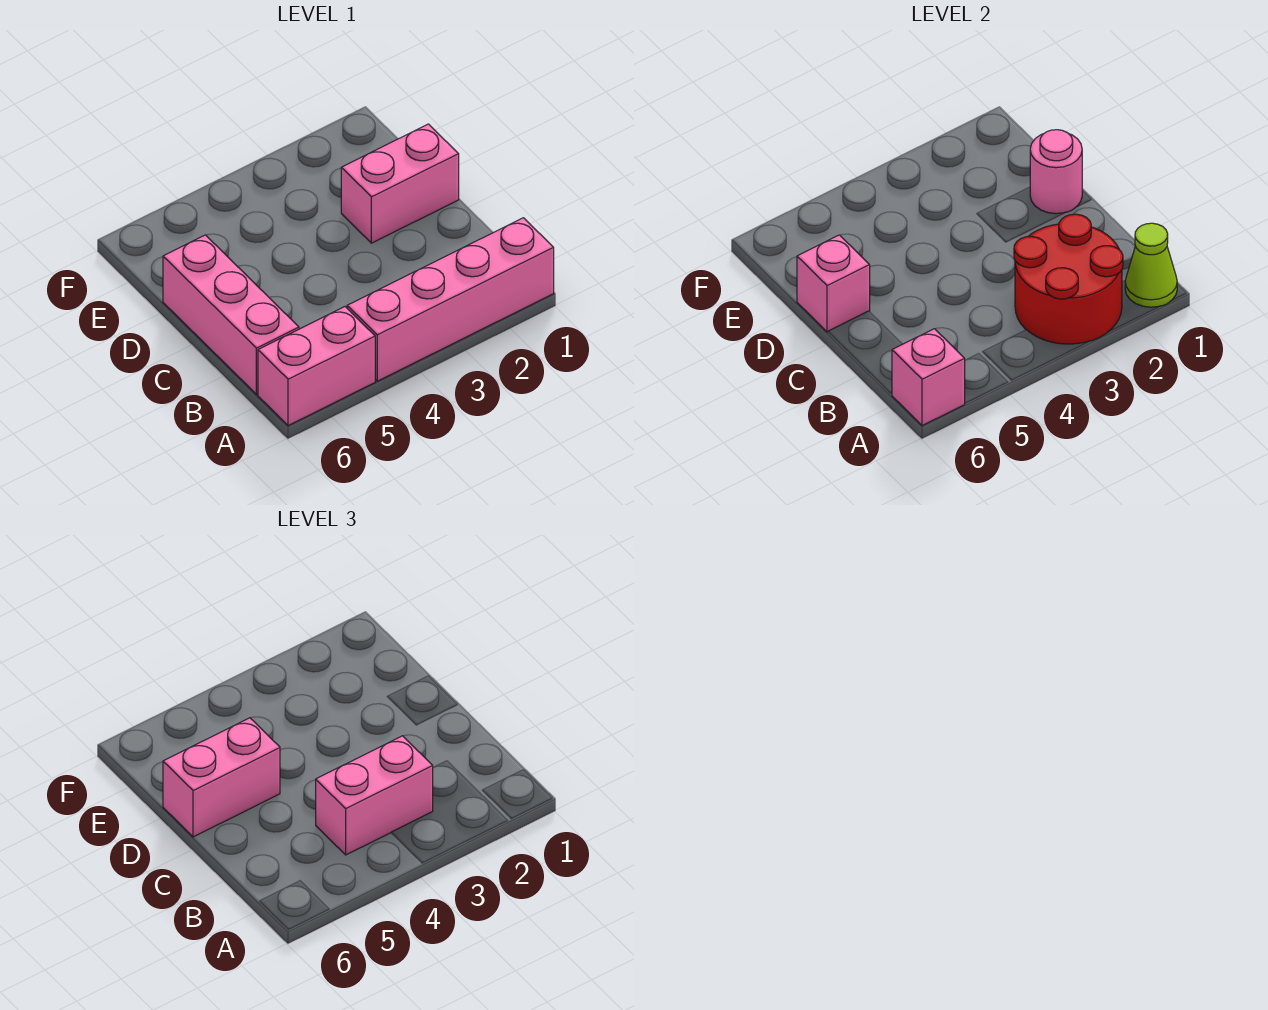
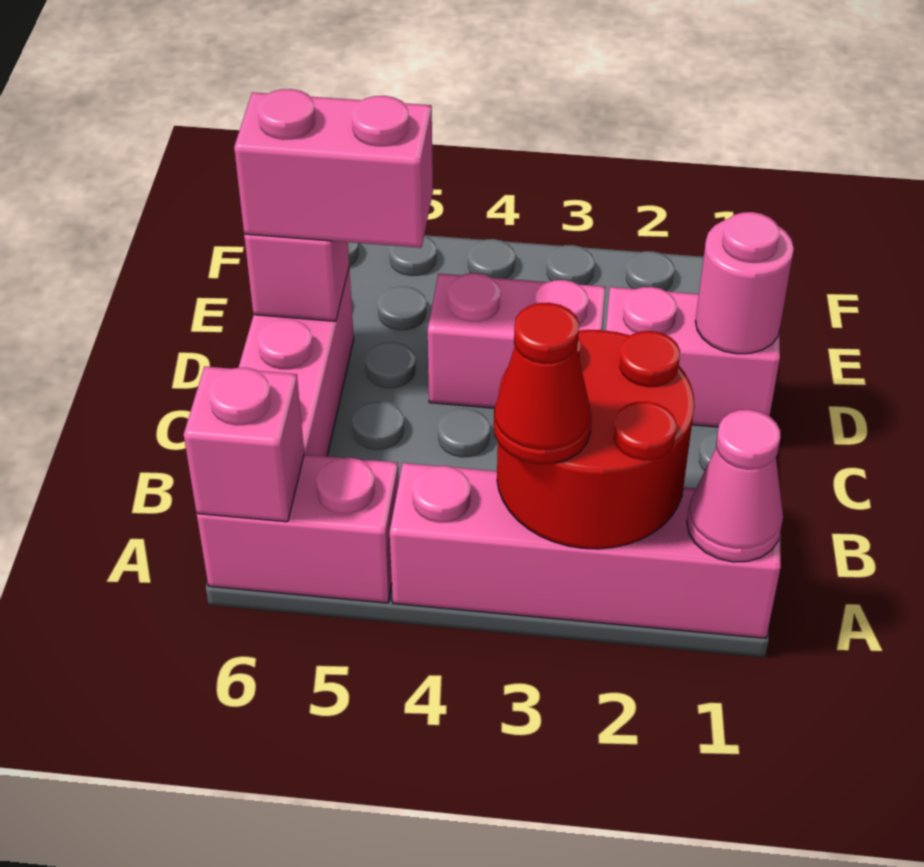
lime cone A1 level 2 -> pink cone A1 level 2
none -> red cone A3 level 3
pink brick B3:B4 level 3 -> pink brick D3:D4 level 1

